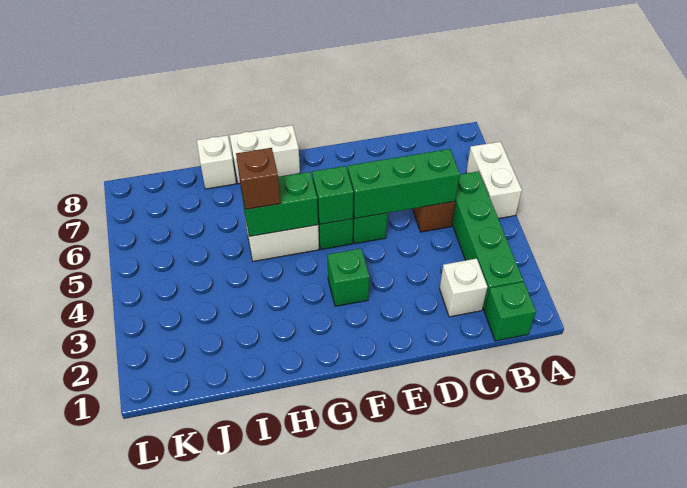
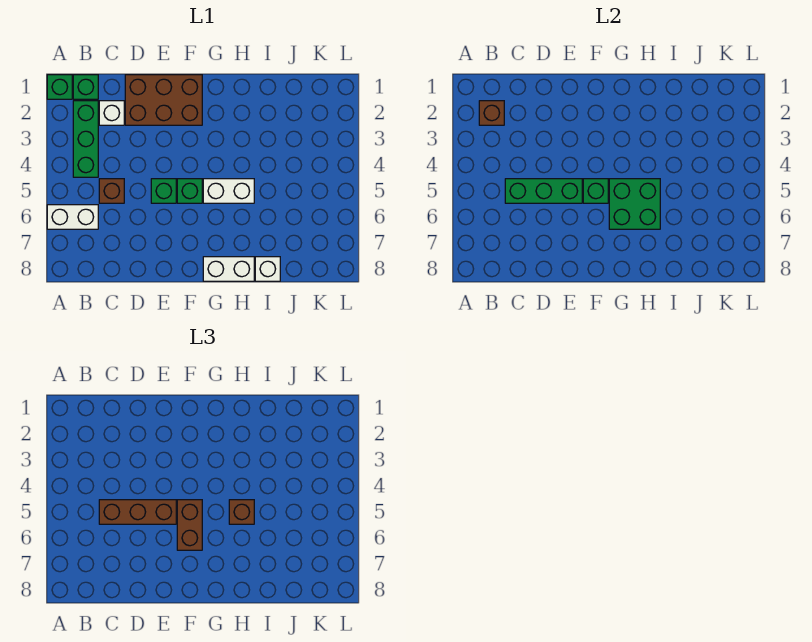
white brick A5:A6 level 1 -> white brick A6:B6 level 1
green brick B2:B5 level 1 -> green brick B2:B4 level 1
none -> brown brick B2 level 2
none -> brown brick C5:E5 level 3
none -> brown brick D1:F2 level 1
green brick F3 level 1 -> green brick A1 level 1
none -> brown brick F5:F6 level 3
green brick G5:H5 level 2 -> green brick G5:H6 level 2

